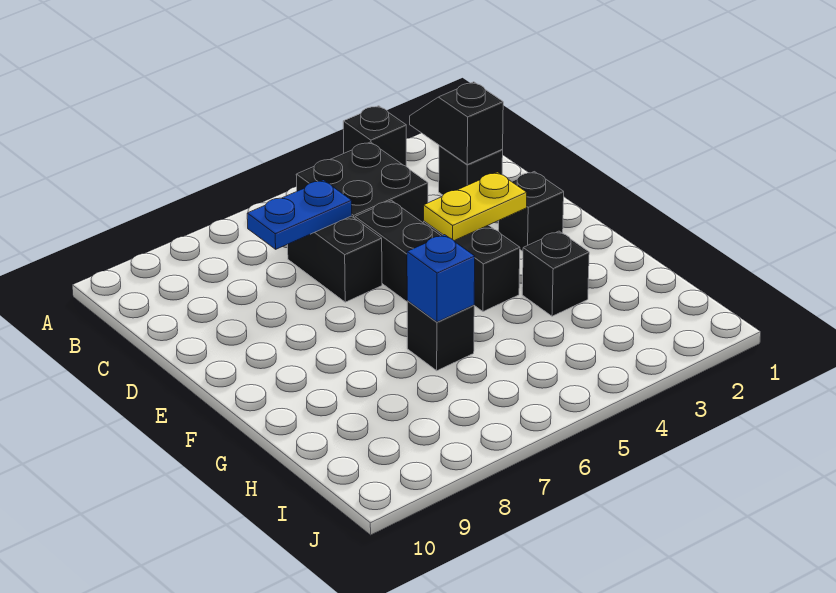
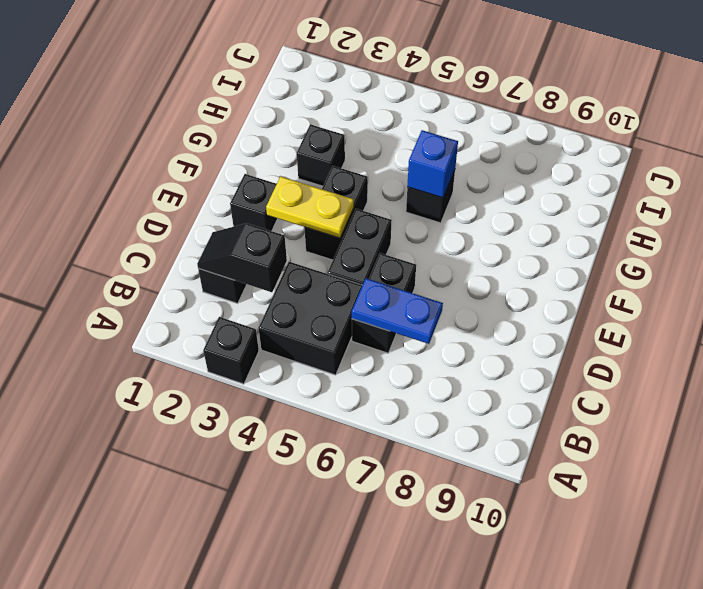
black slope B2:C2 level 2 top C -> black slope C2:C3 level 2 top 3

